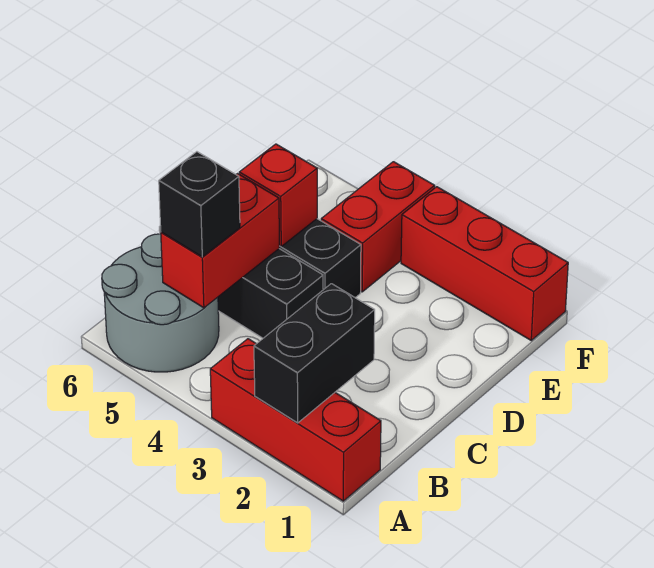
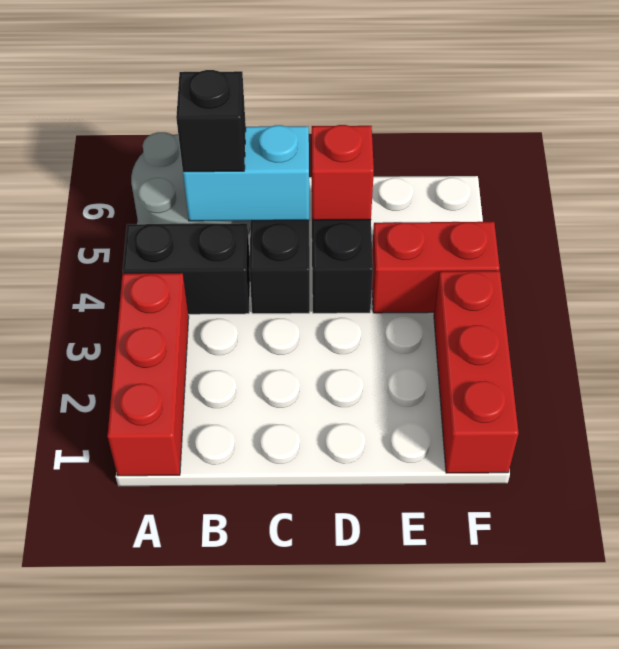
black brick A2:B2 level 2 -> black brick A4:B4 level 1
red brick B5:C5 level 2 -> cyan brick B5:C5 level 2

